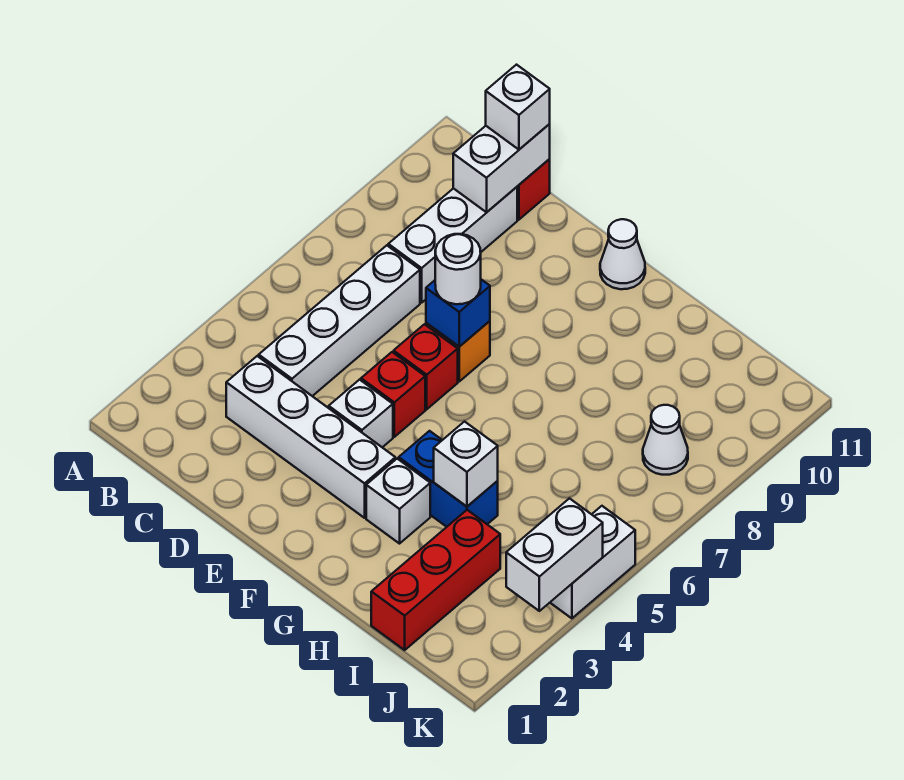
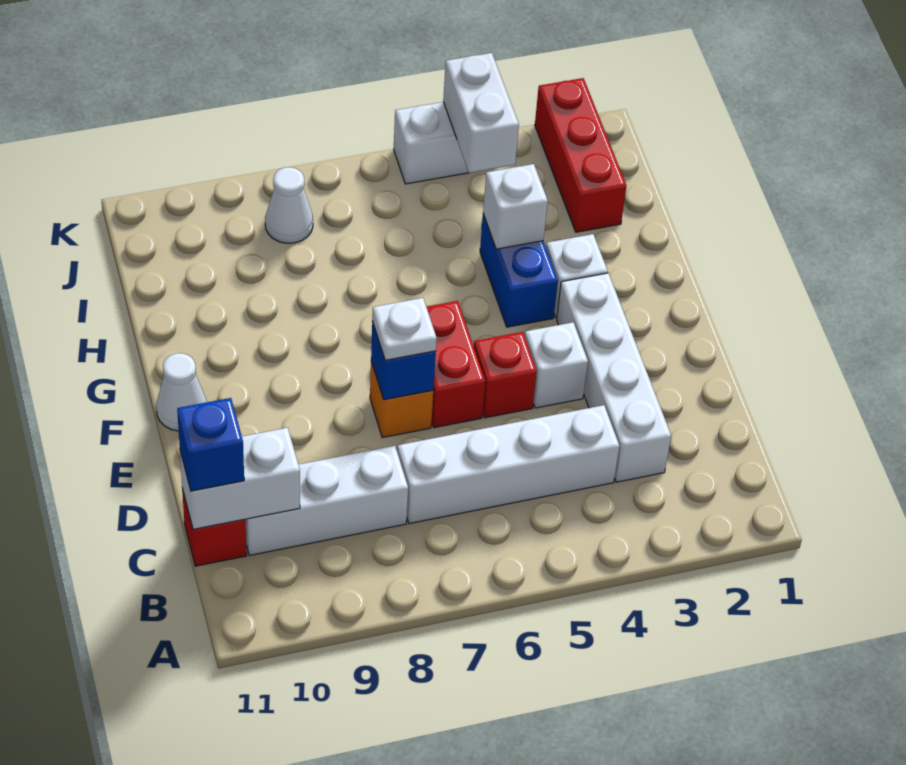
white brick C11 level 3 -> blue brick C11 level 3
red brick E6 level 1 -> red brick E6:F6 level 1
white round brick E7 level 3 -> white plate E7 level 3
red brick I1:I3 level 1 -> red brick I2:K2 level 1
white brick K3:K4 level 2 -> white brick J4:K4 level 2

